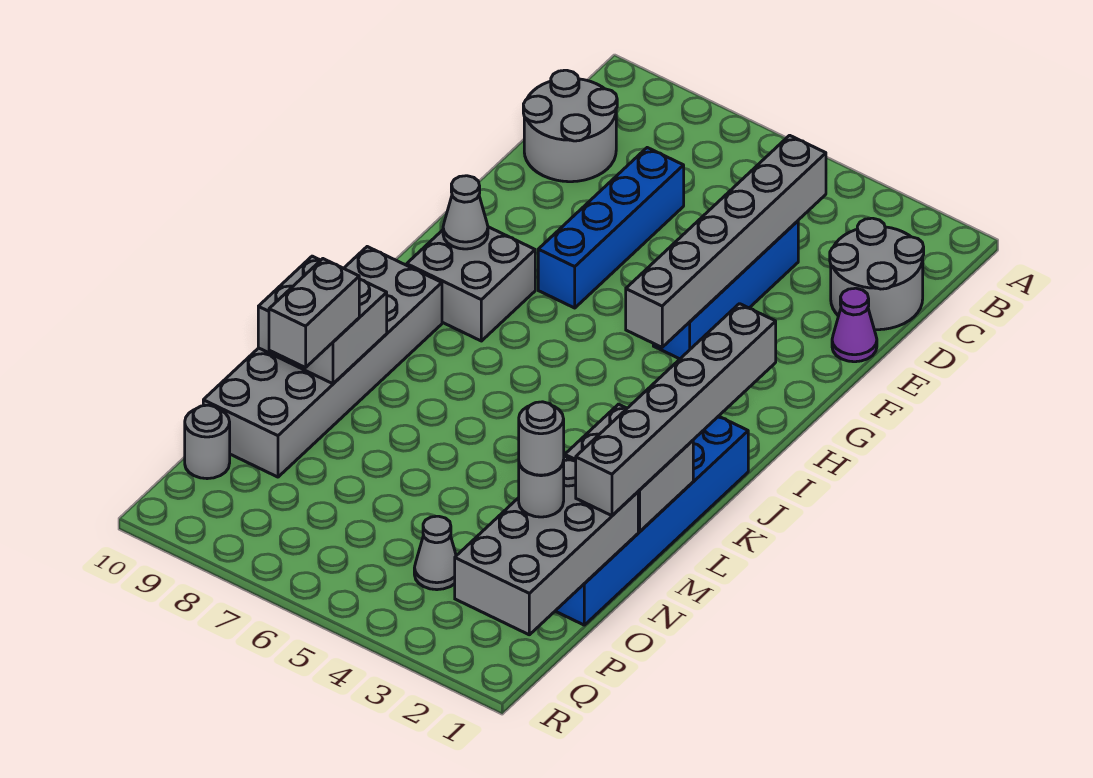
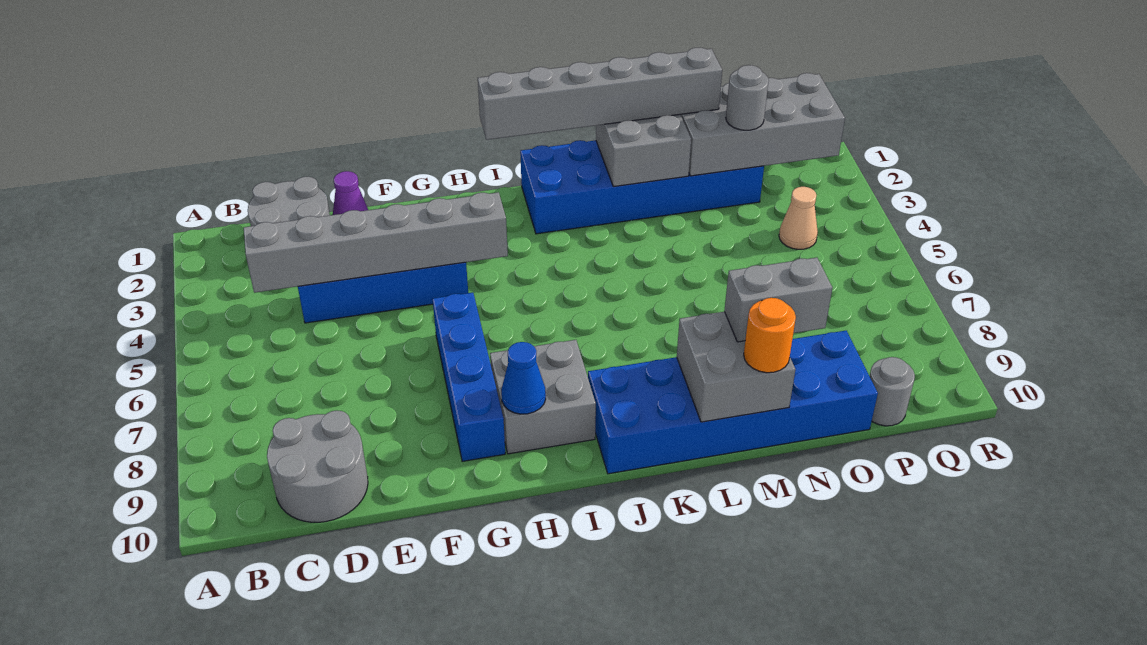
blue brick D7:G7 level 1 -> blue brick G6:G9 level 1
grey cone H9 level 2 -> blue cone H9 level 2
grey brick J9:O10 level 1 -> blue brick J9:O10 level 1
none -> orange round brick M10 level 3
grey round brick O2 level 4 -> none
grey cone P4 level 1 -> tan cone P4 level 1

